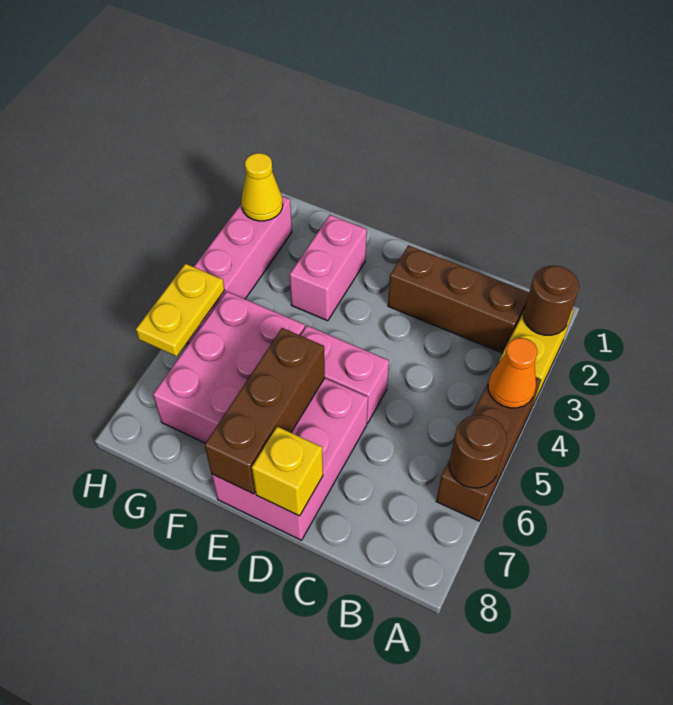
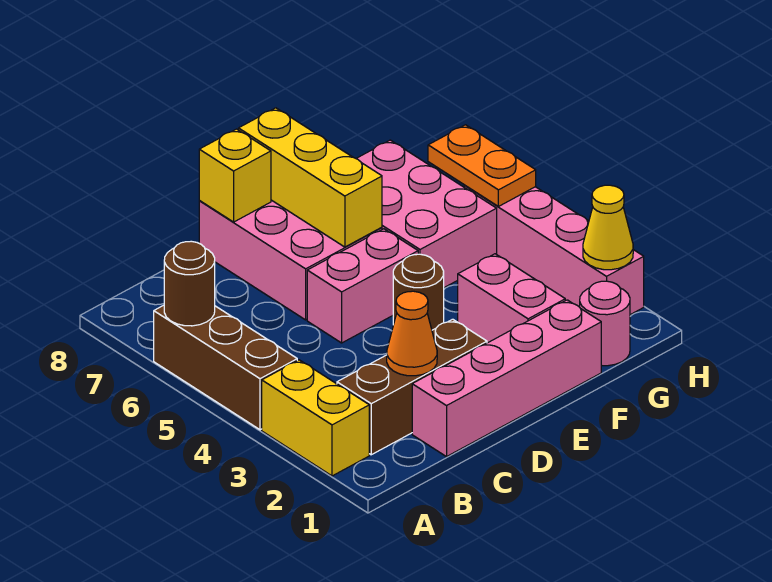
brown round brick A2 level 2 -> brown round brick E4 level 1
orange cone A4 level 2 -> orange cone C2 level 2
none -> pink brick C1:F1 level 1
brown brick E6:E8 level 2 -> yellow brick E6:E8 level 2
none -> pink round brick G1 level 1
yellow plate H5:H6 level 2 -> orange plate H5:H6 level 2

